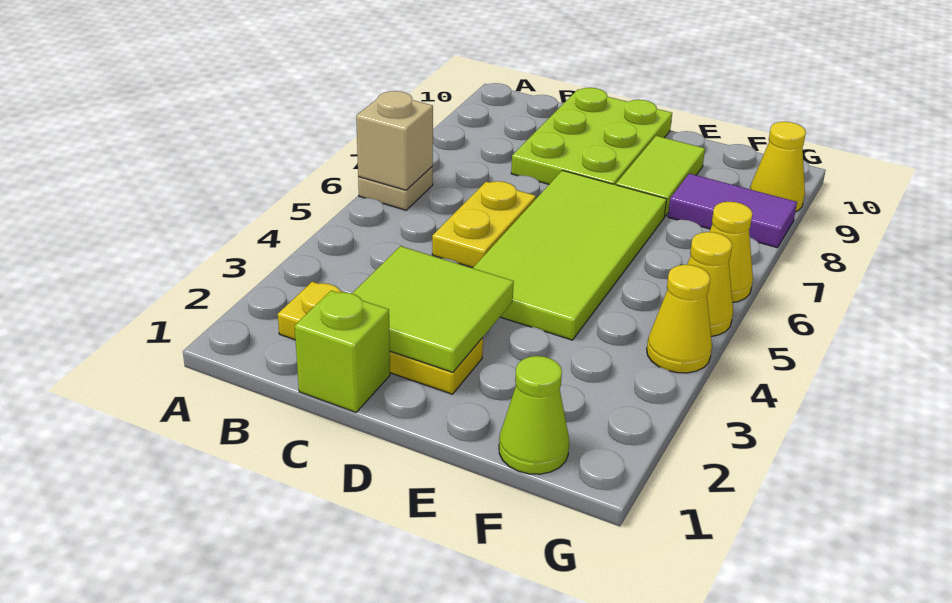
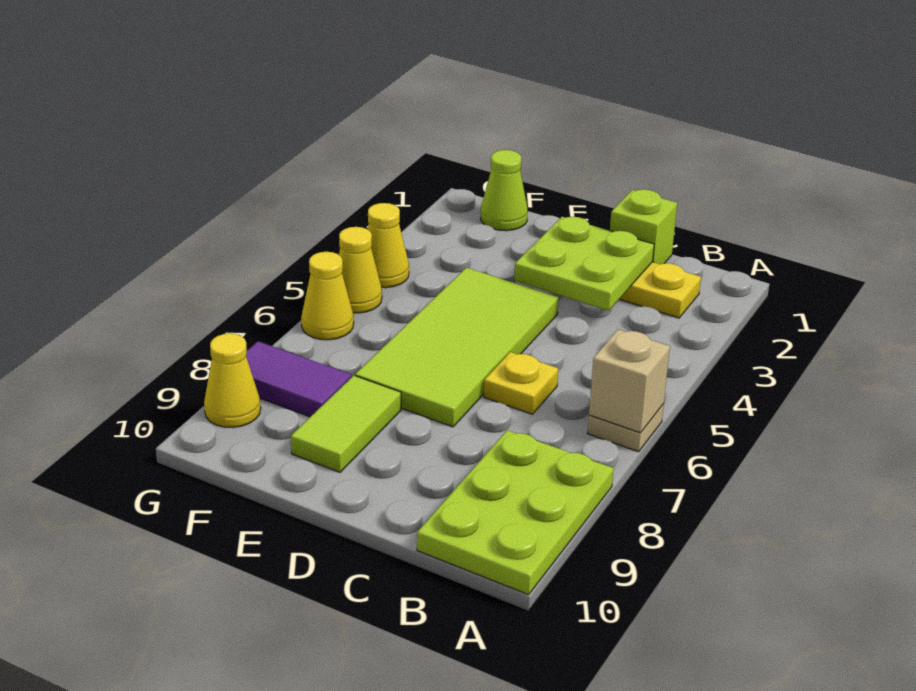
lime tile C2:D3 level 2 -> lime plate C2:D3 level 2
yellow plate C5:C6 level 1 -> yellow plate C6 level 1
lime plate C8:D10 level 1 -> lime plate A8:B10 level 1

